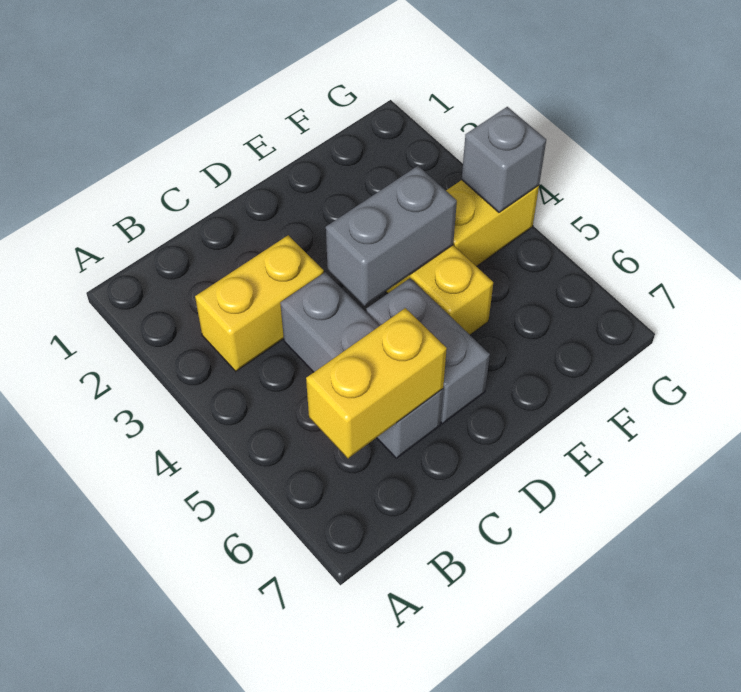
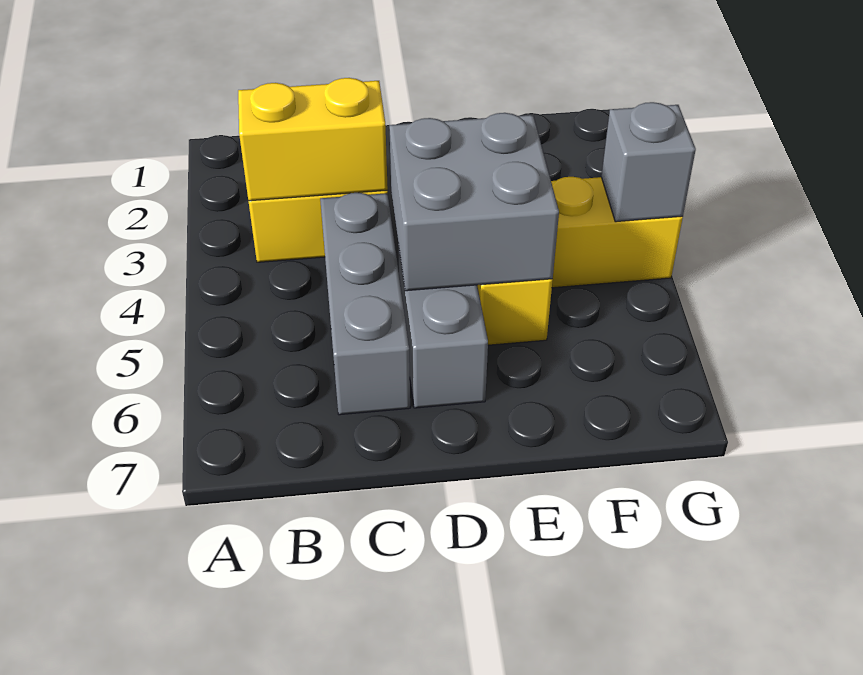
yellow brick B6:C6 level 2 -> yellow brick B3:C3 level 2
grey brick D4:E4 level 2 -> grey brick D4:E5 level 2

